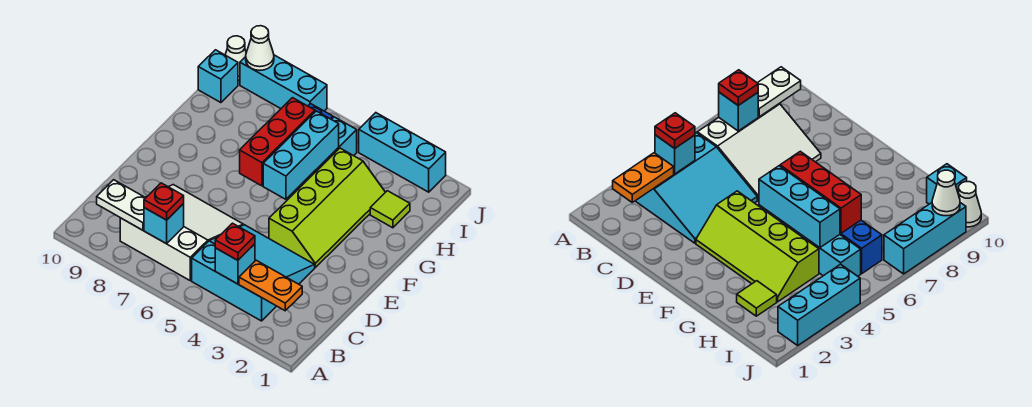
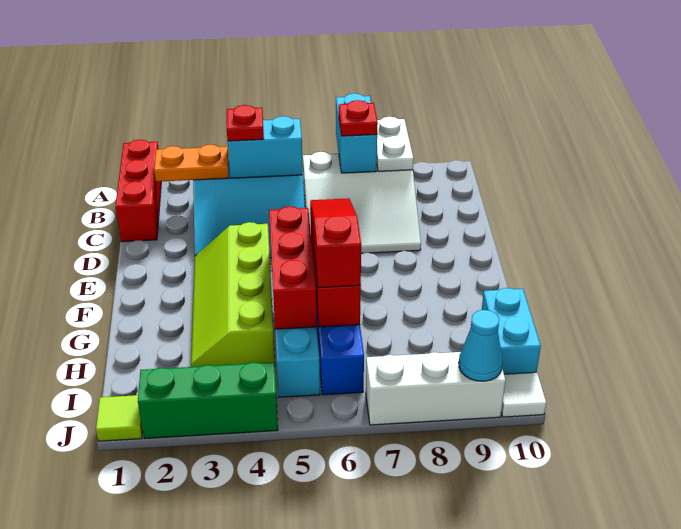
none -> red brick A1:C1 level 1
cyan brick B4 level 2 -> cyan brick B4:B5 level 2
cyan brick B7 level 2 -> cyan brick A7:B7 level 2
white plate B8:B9 level 2 -> white plate A8:B8 level 2
cyan brick F5:H5 level 2 -> red brick F5:H5 level 2
none -> red slope F6:H6 level 3 top H
lime tile H2 level 1 -> lime tile J1 level 1
cyan brick I10 level 1 -> cyan brick H10:I10 level 1
cyan brick J2:J4 level 1 -> green brick J2:J4 level 1
cyan brick J7:J9 level 1 -> white brick J7:J9 level 1
white cone J9 level 2 -> cyan cone J9 level 2
white cone J10 level 1 -> white tile J10 level 1

